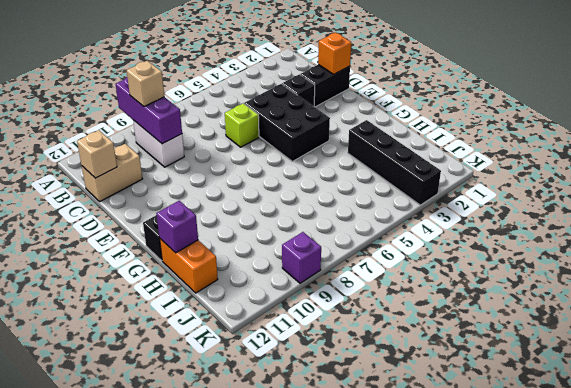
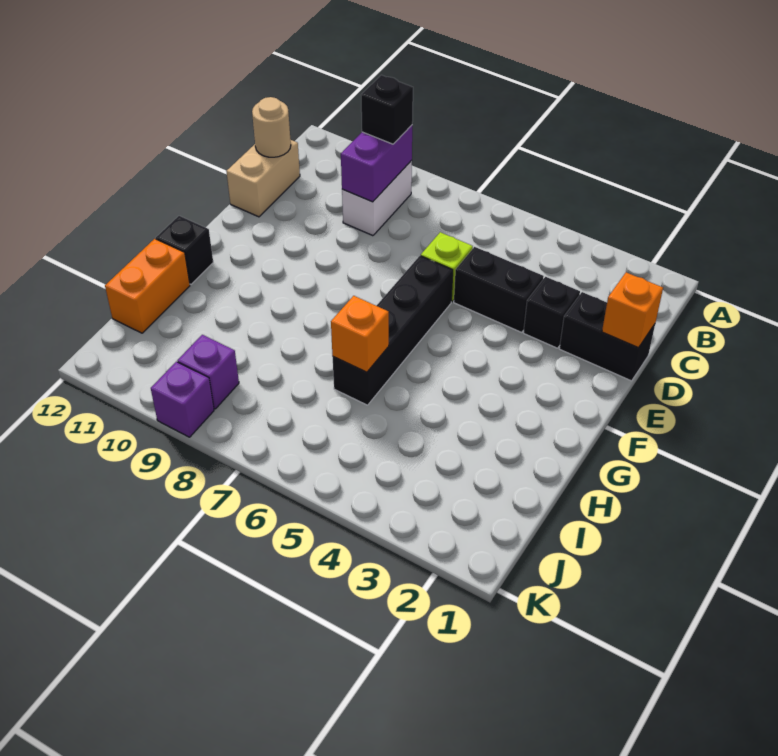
purple brick A9:C9 level 2 -> purple brick B9:C9 level 2
tan brick B9 level 3 -> black brick B9 level 3
tan brick C11:C12 level 1 -> tan brick C12:D12 level 1
tan brick C12 level 2 -> tan round brick C12 level 2
black brick D4:F5 level 1 -> black brick D4:D5 level 1
black brick H3:K3 level 1 -> black brick E6:H6 level 1
none -> orange brick H6 level 2
purple brick H12 level 2 -> purple brick J9 level 1

